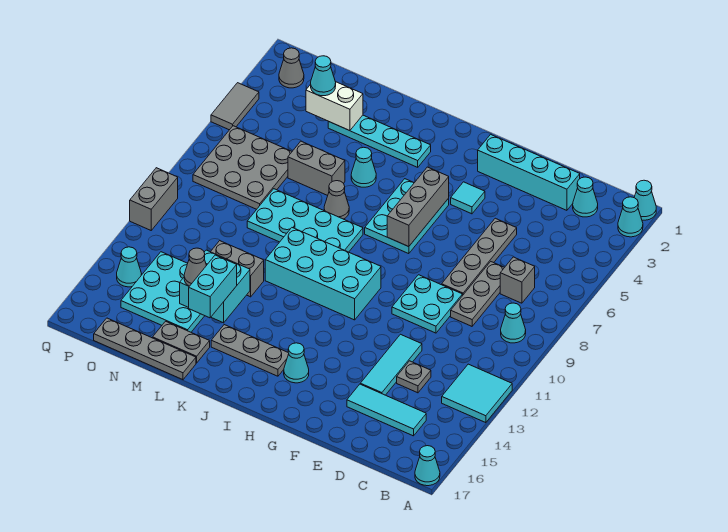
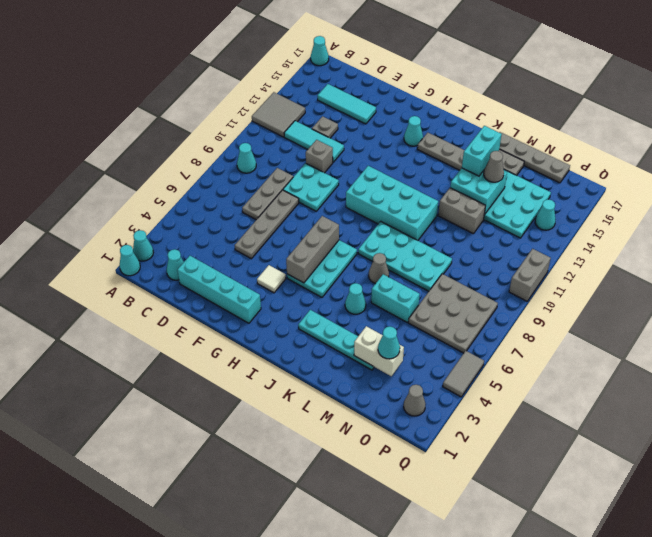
cyan tile A12:B13 level 1 -> grey tile A12:B13 level 1
grey brick C7 level 1 -> grey brick E11 level 1
cyan tile E12:E14 level 1 -> cyan tile C12:E12 level 1
cyan tile G4 level 1 -> white tile G4 level 1
grey brick L6:M6 level 1 -> cyan brick L6:M6 level 1

